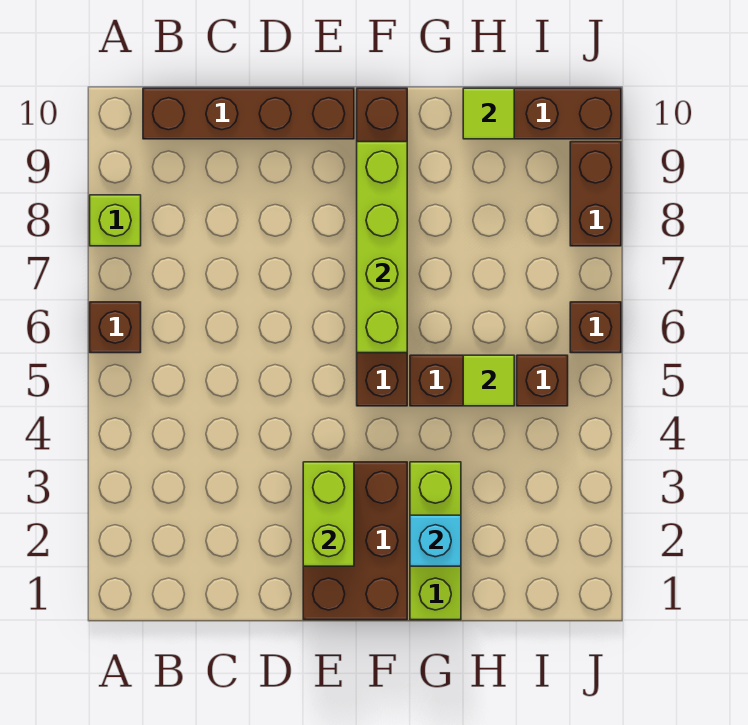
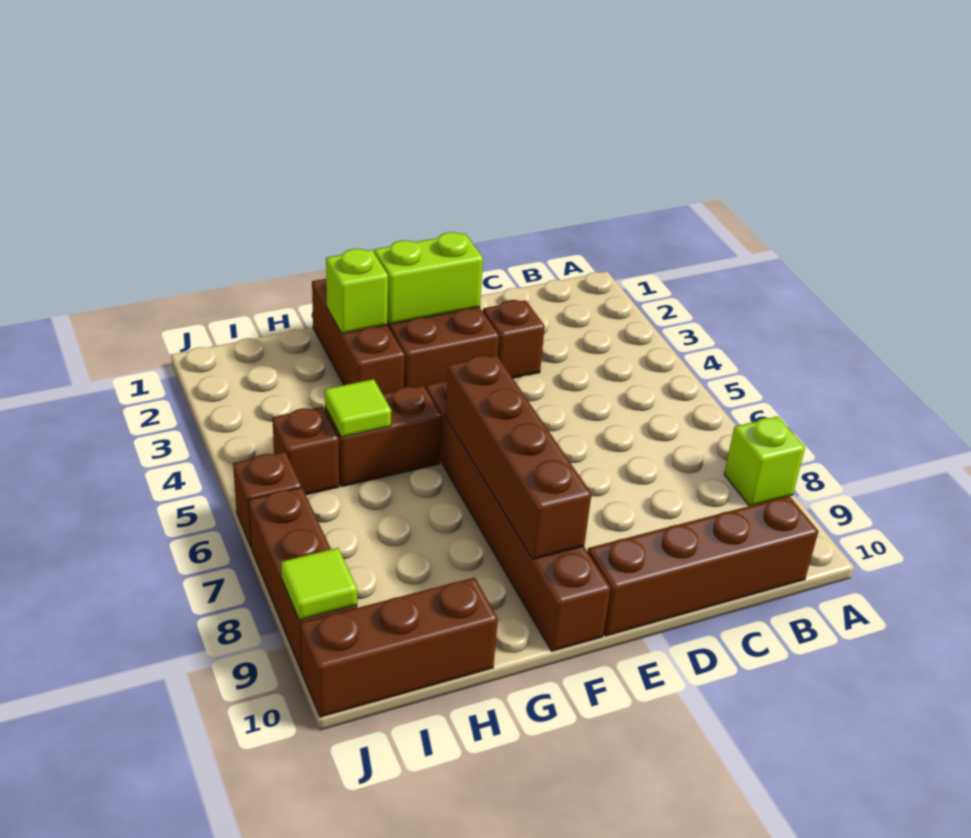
brown brick A6 level 1 -> brown brick D3 level 1
lime brick E2:E3 level 2 -> lime brick E2:F2 level 2
lime brick F6:F9 level 2 -> brown brick F6:F9 level 2
lime brick G1:G3 level 1 -> brown brick G1:G3 level 1
cyan brick G2 level 2 -> lime brick G2 level 2
lime tile H10 level 2 -> lime tile J9 level 2
brown brick J8:J9 level 1 -> brown brick J7:J9 level 1

